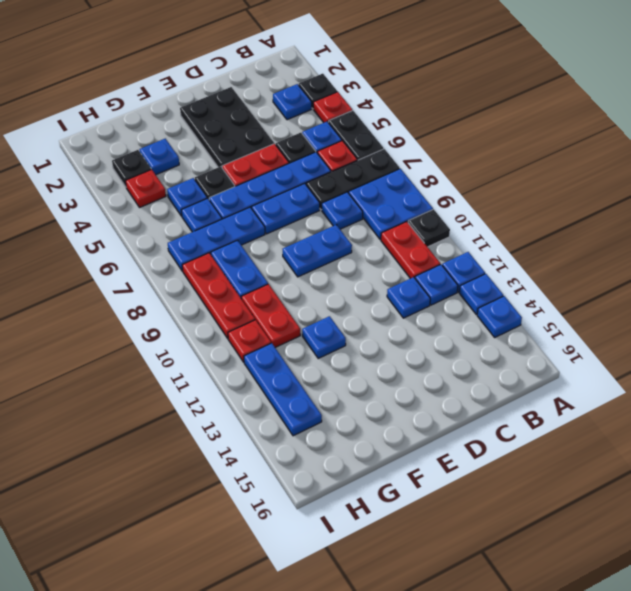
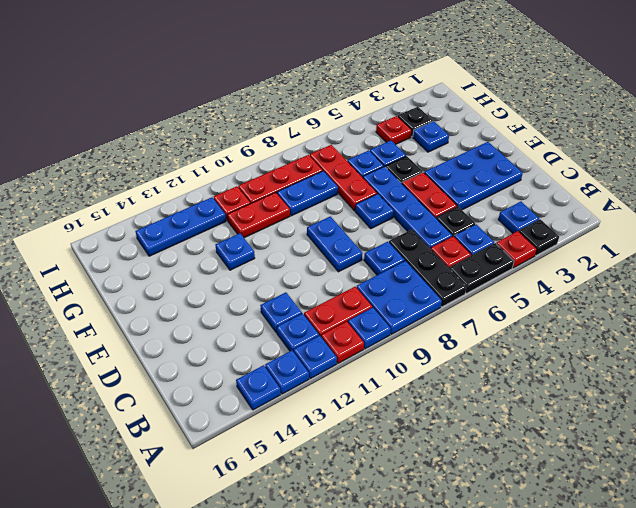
black plate A10 level 1 -> blue plate A10 level 1
none -> red plate A11 level 1
black plate D2:E4 level 1 -> blue plate D2:E4 level 1
blue plate D7:E7 level 1 -> blue plate E7 level 1
blue plate F7:H7 level 1 -> red plate F7:H7 level 1

